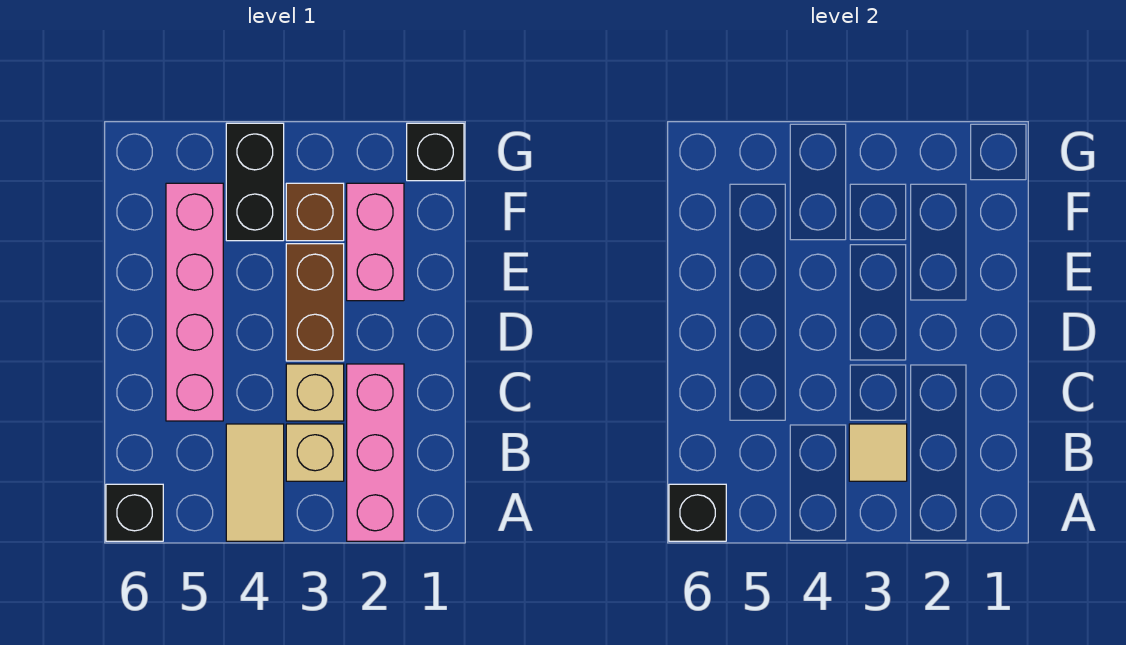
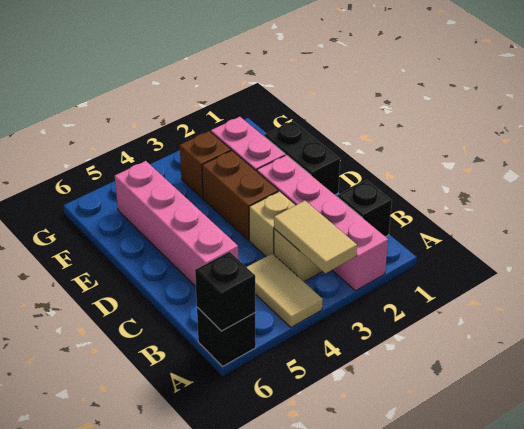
pink brick A2:C2 level 1 -> pink brick A2:D2 level 1
tan tile B3 level 2 -> tan tile A3:B3 level 2
black brick F4:G4 level 1 -> black brick D1:E1 level 1
black brick G1 level 1 -> black brick B1 level 1

